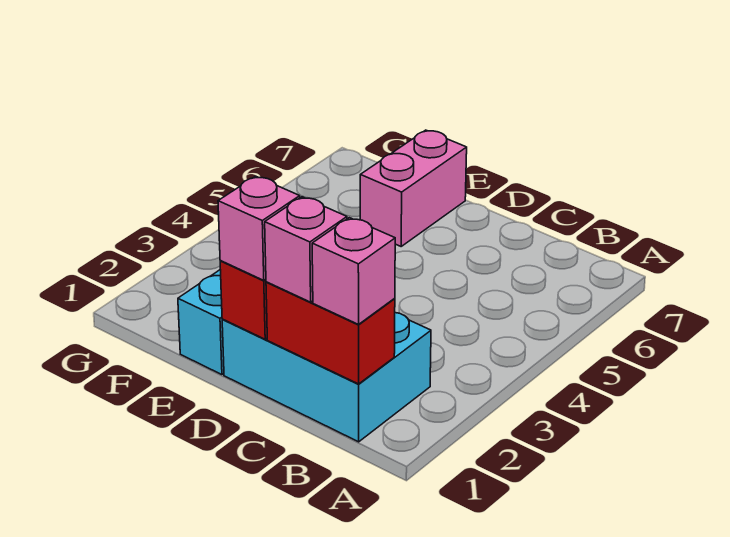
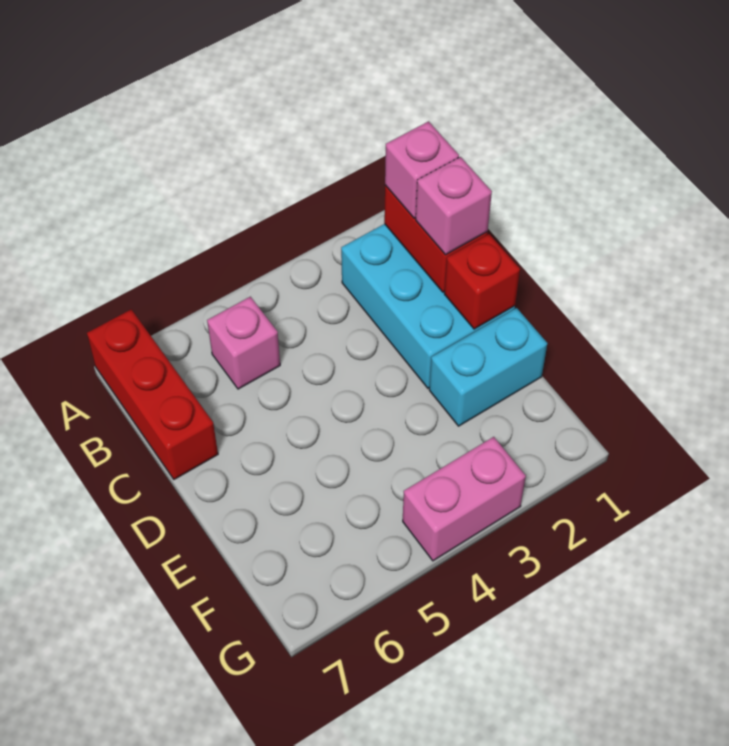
none -> red brick A7:C7 level 1
pink brick D1 level 3 -> pink brick B5 level 1
pink brick E6:E7 level 1 -> pink brick G3:G4 level 1

